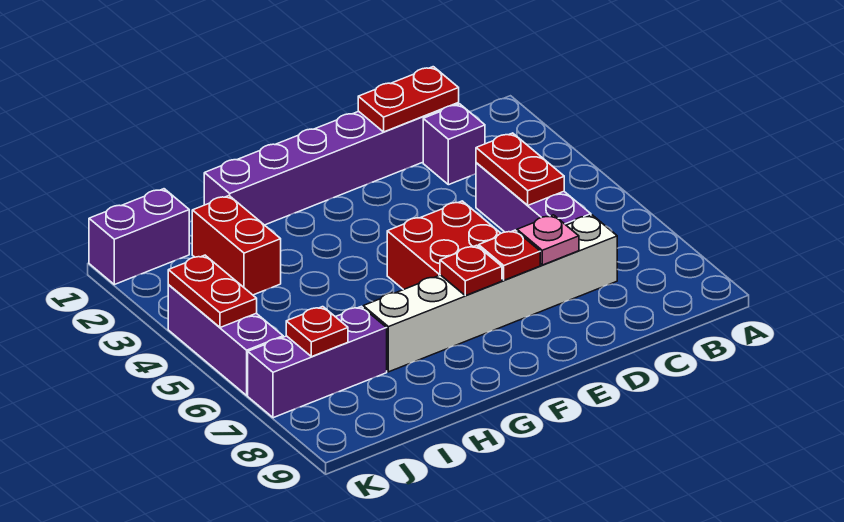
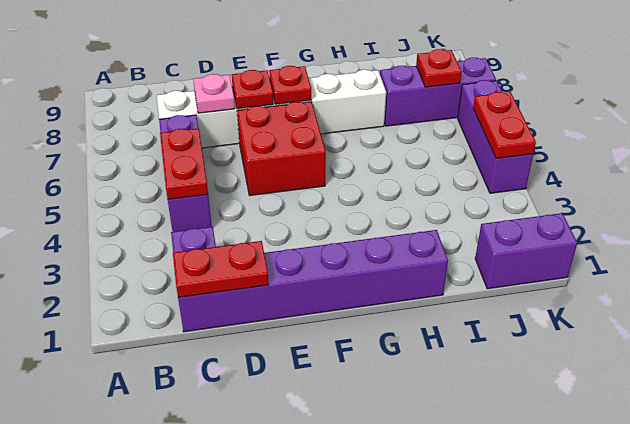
red brick I2:I3 level 1 -> none

